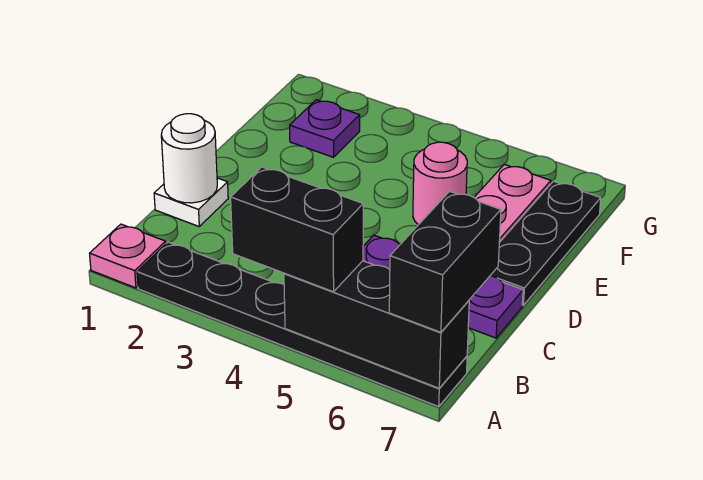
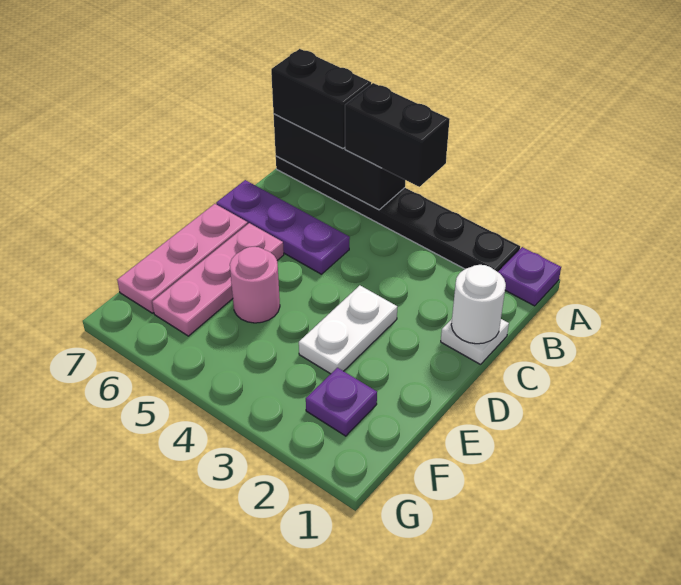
pink plate A1 level 1 -> purple plate A1 level 1
black brick A7:B7 level 3 -> black brick A6:A7 level 3
none -> white plate D3:E3 level 1
black plate D7:F7 level 1 -> pink plate D7:F7 level 1

